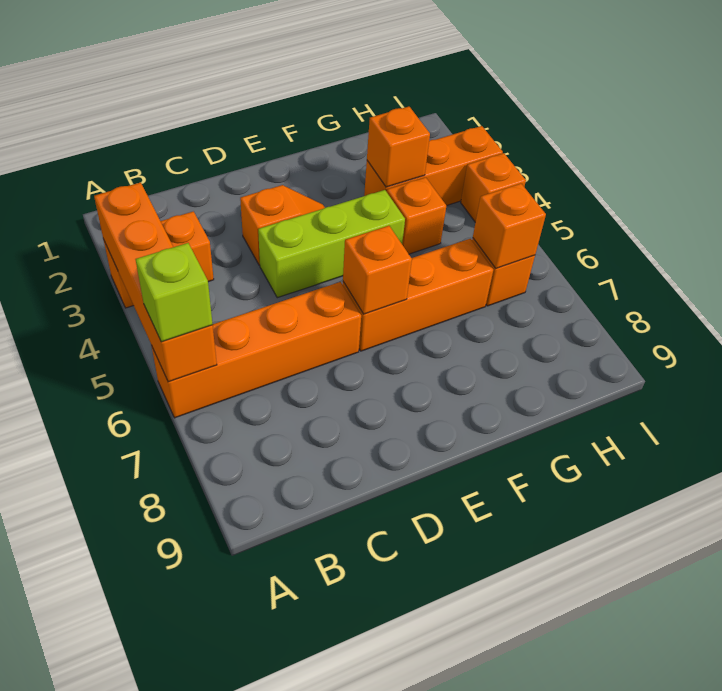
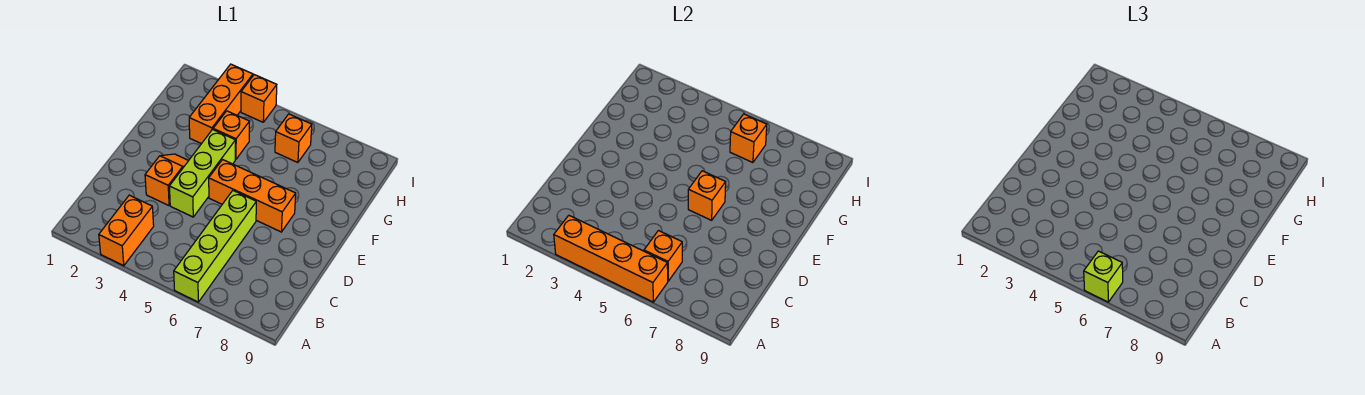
orange brick A6:D6 level 1 -> lime brick A6:D6 level 1
orange brick E6:G6 level 1 -> orange brick E5:E7 level 1
orange brick G3 level 2 -> orange brick B6 level 2

